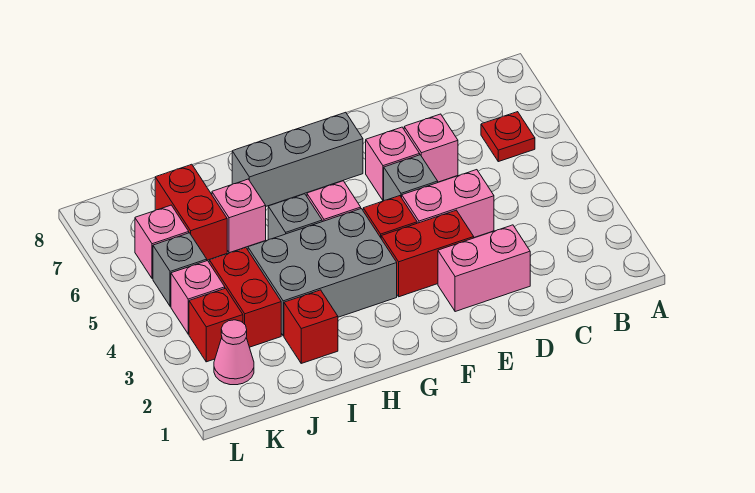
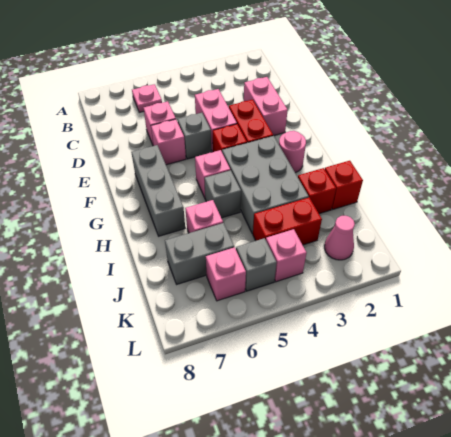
red plate B6 level 1 -> pink plate B6 level 1
none -> pink round brick G2 level 1
red brick J6:J7 level 1 -> grey brick J6:J7 level 1
red brick K3 level 1 -> red brick I1 level 1

